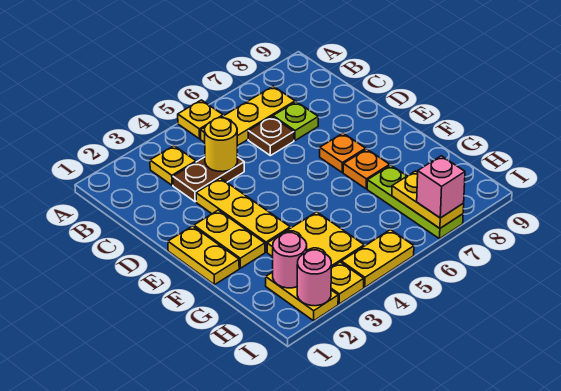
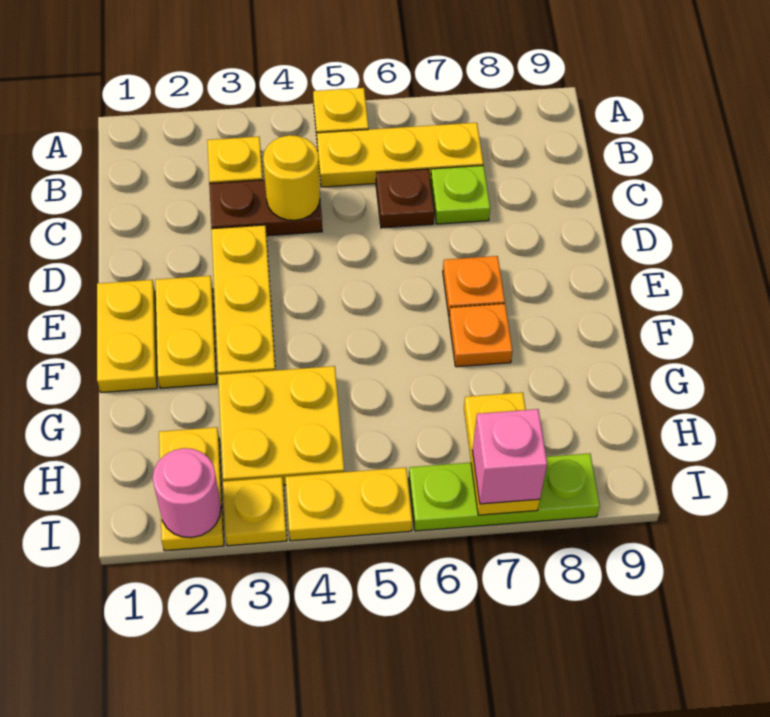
lime plate G7:I7 level 1 -> lime plate I6:I8 level 1
pink round brick H2 level 2 -> none

